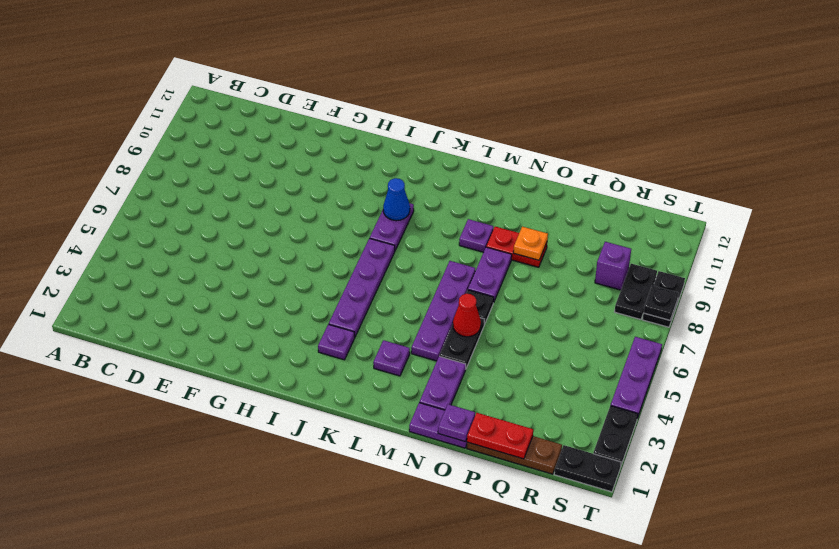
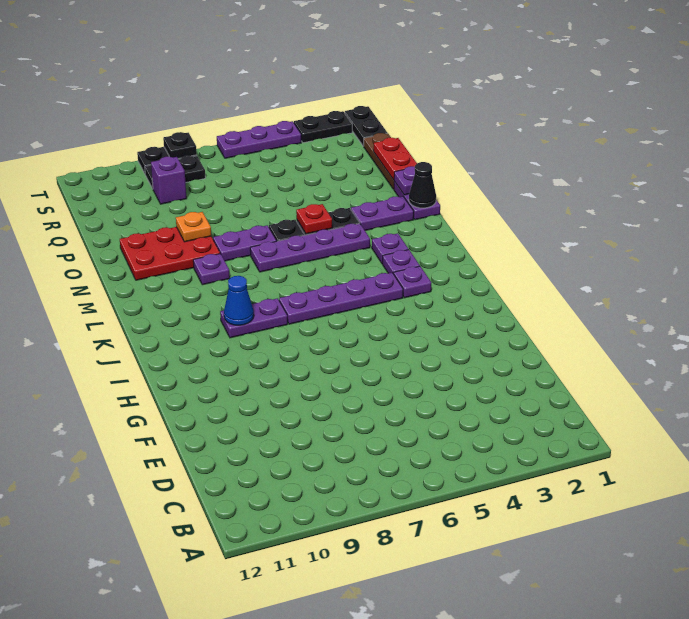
none -> purple plate K3 level 1
none -> black cone N1 level 2
red cone N5 level 2 -> red plate N5 level 2
red plate N9:O9 level 1 -> red plate N9:O11 level 1

